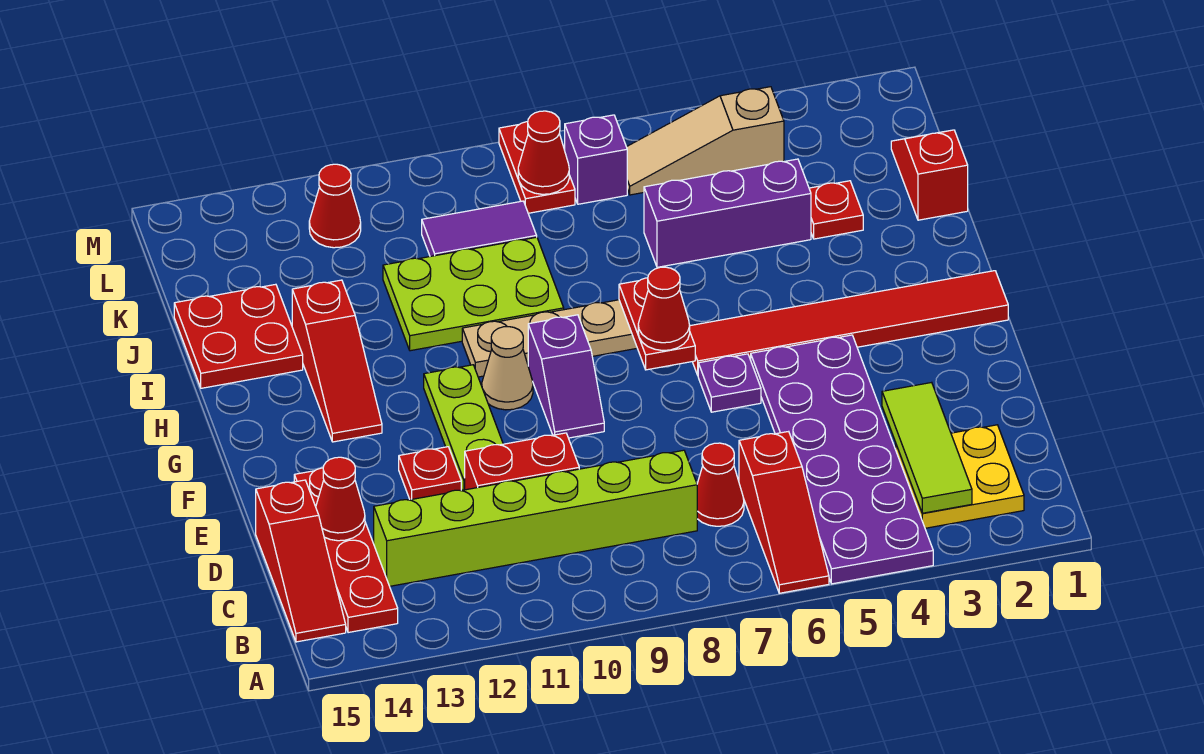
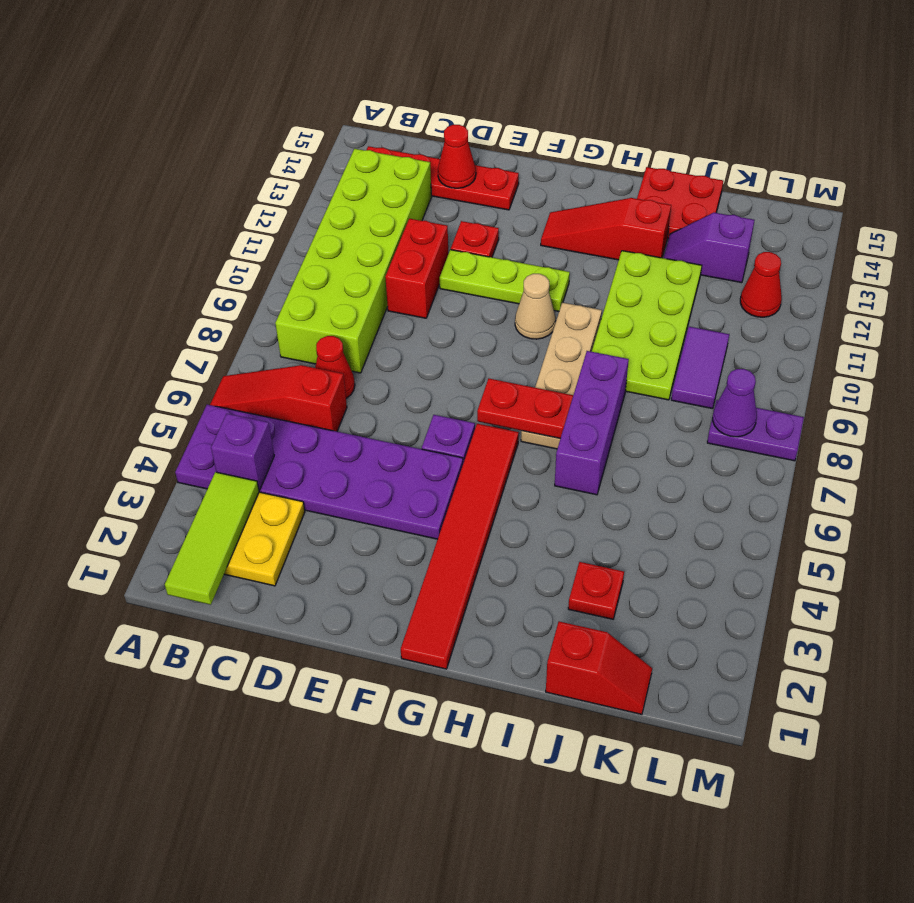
lime tile B3:D3 level 2 -> lime tile B1:B3 level 2
red slope B15:D15 level 1 top D -> none
lime brick C8:C13 level 1 -> lime brick B8:C13 level 1
purple slope F9:G9 level 1 top G -> purple slope J13:K13 level 1 top K
red cone G7 level 3 -> none
lime plate I9:J11 level 1 -> lime plate I9:J12 level 1
purple brick J4:J6 level 1 -> purple brick I6:I8 level 1
tan slope L4:L6 level 1 top 4 -> none
purple brick L7 level 1 -> purple brick B4 level 2
red plate L8:M8 level 1 -> purple plate L8:M8 level 1
red cone L8 level 2 -> purple cone L8 level 2

